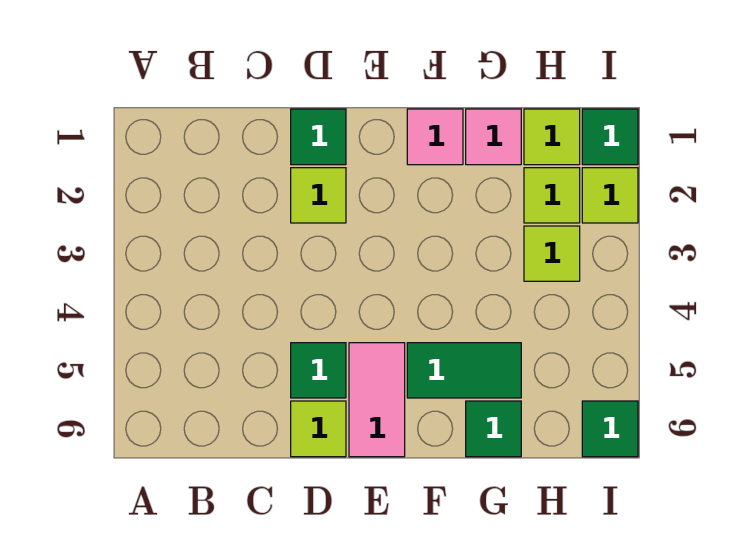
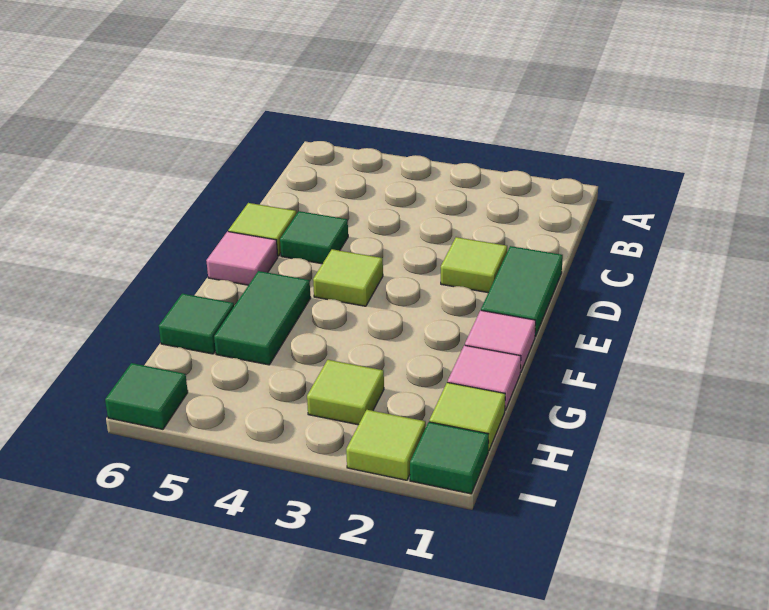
green tile D1 level 1 -> green tile D1:E1 level 1
pink tile E5:E6 level 1 -> pink tile E6 level 1
lime tile H2 level 1 -> lime tile E4 level 1

